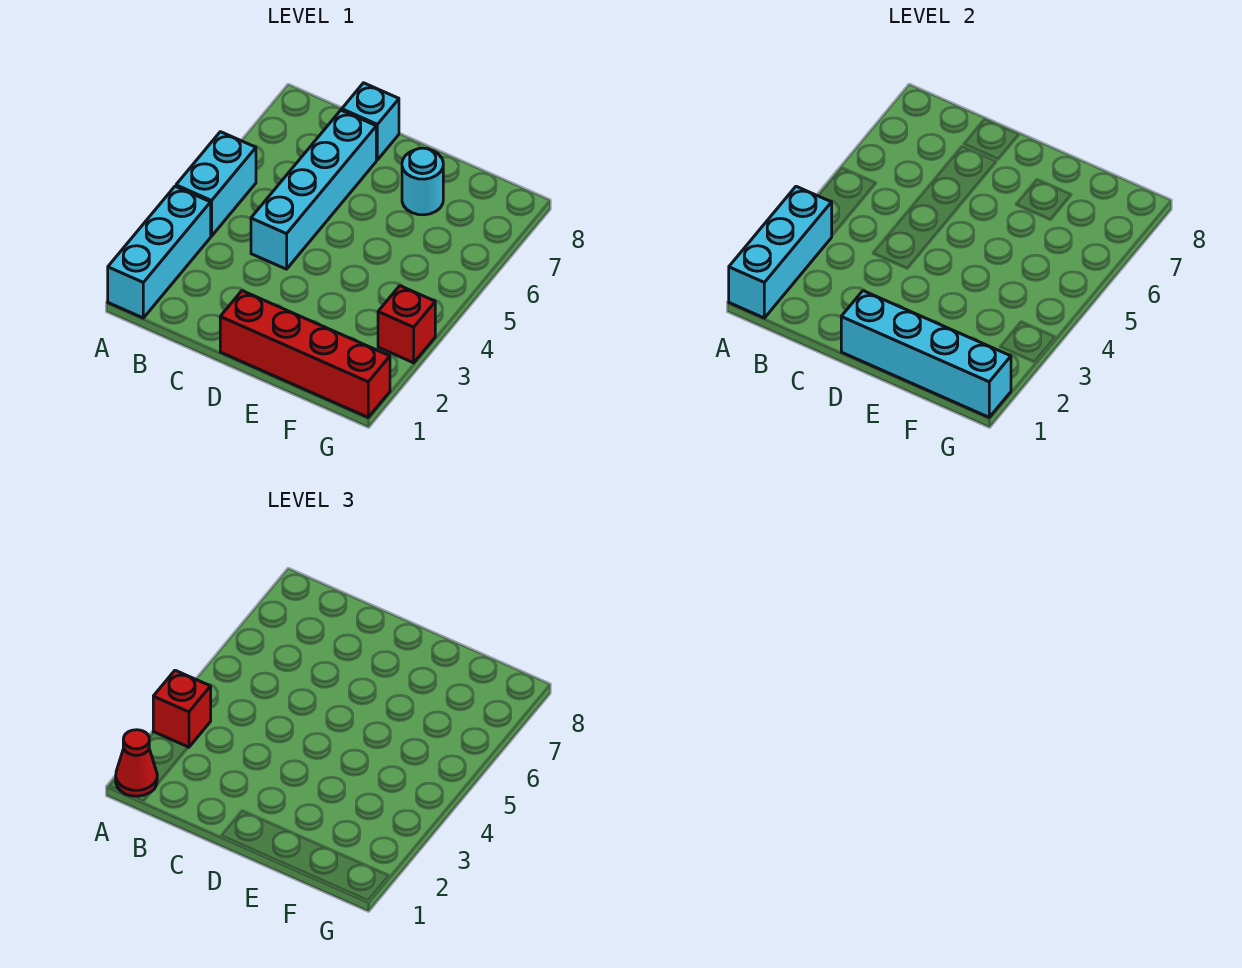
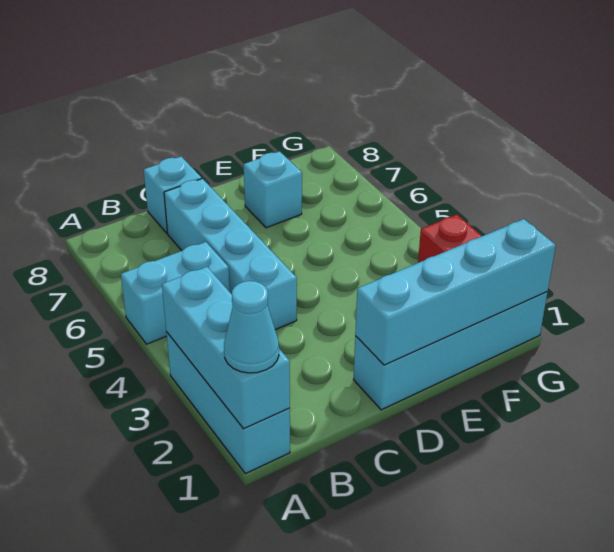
red cone A1 level 3 -> cyan cone A1 level 3
red brick A3 level 3 -> none
cyan brick A4:A5 level 1 -> cyan brick A5:B5 level 1
red brick D1:G1 level 1 -> cyan brick D1:G1 level 1
cyan round brick E7 level 1 -> cyan brick E7 level 1

